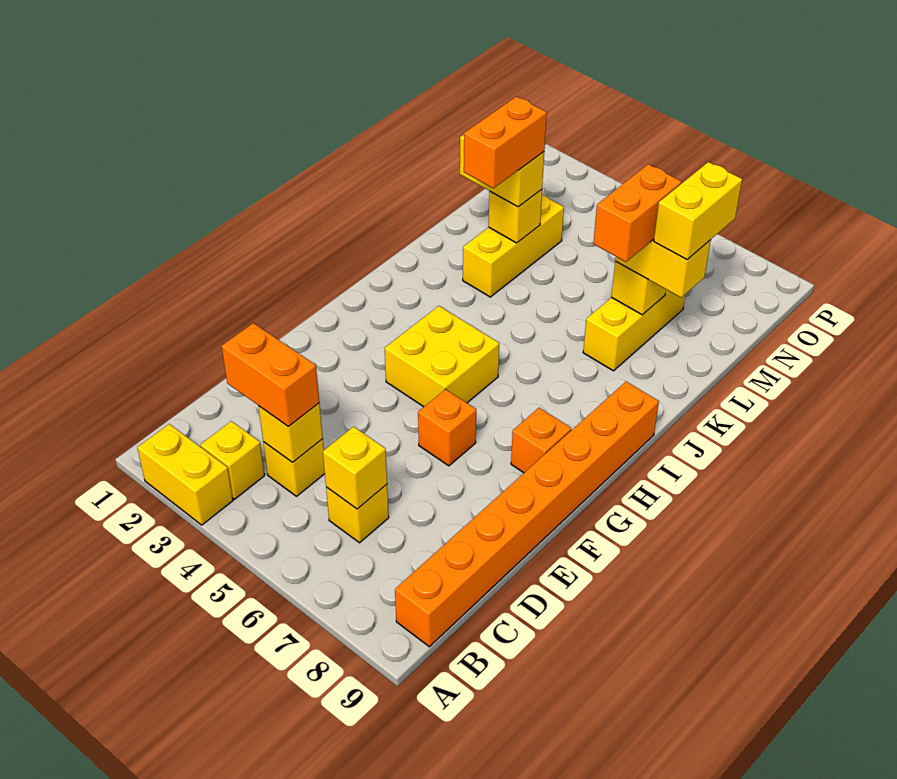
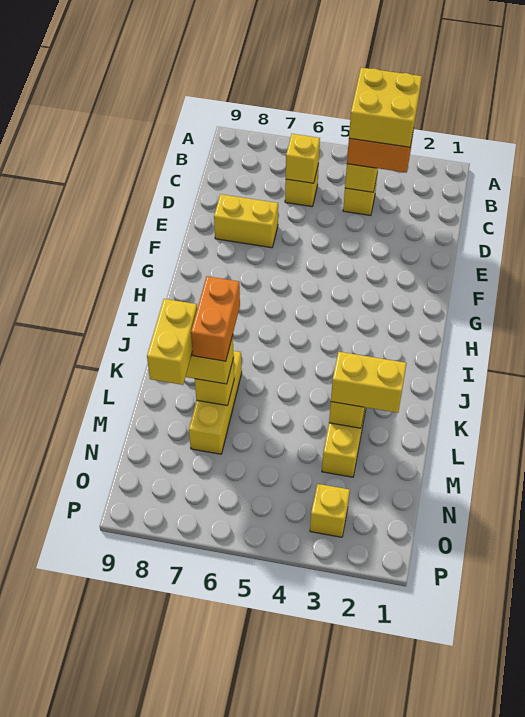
yellow brick A2:A3 level 1 -> yellow brick E7:E8 level 1
yellow brick B3 level 1 -> yellow brick O3 level 1
orange brick B9:I9 level 1 -> none
orange brick F6 level 1 -> none
yellow brick G4:H5 level 1 -> yellow brick B3:C4 level 4
orange brick G8 level 1 -> none
orange brick K3:L3 level 4 -> none

